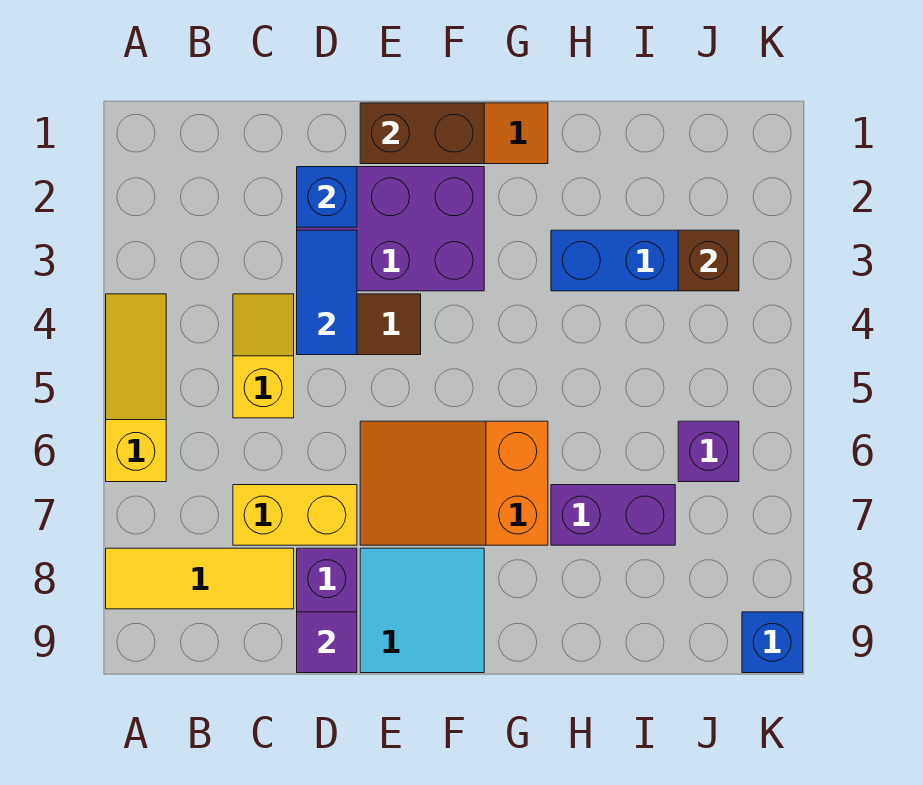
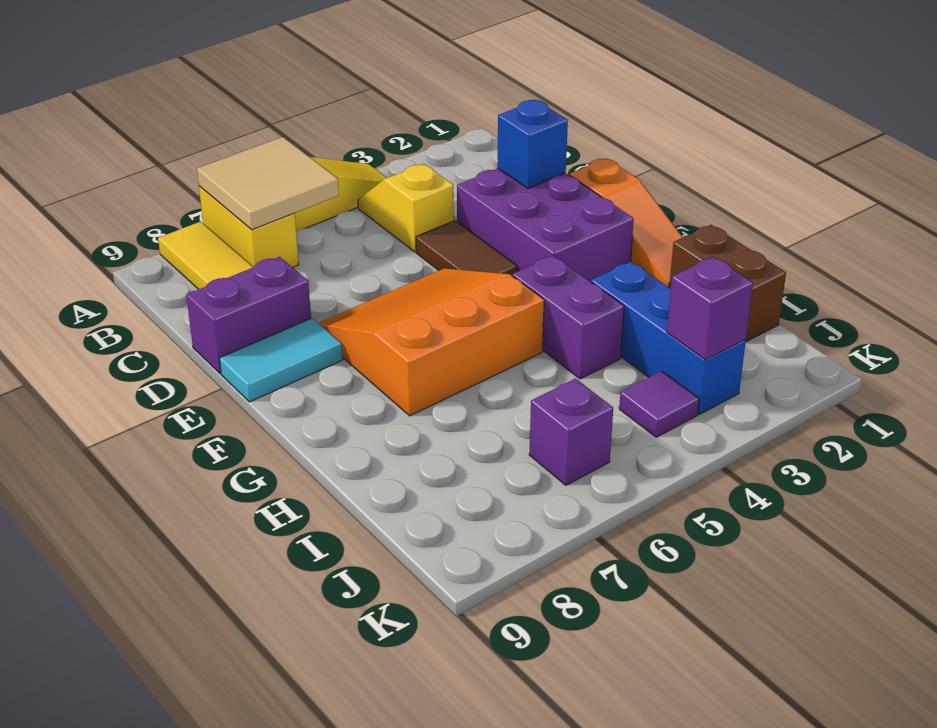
none -> tan tile A6:B7 level 2
yellow slope C4:C5 level 1 top 5 -> yellow slope B4:C4 level 1 top C
yellow brick C7:D7 level 1 -> yellow brick A7:B7 level 1
blue tile D3:D4 level 2 -> none
purple tile D9 level 2 -> purple tile J4 level 1
brown brick E1:F1 level 2 -> brown brick H1:I1 level 1
orange slope E6:G7 level 1 top G -> orange slope E5:G7 level 1 top G
cyan tile E8:F9 level 1 -> cyan tile E8:E9 level 1
purple brick H7:I7 level 1 -> purple brick G4:H4 level 1
brown brick J3 level 2 -> purple brick J3 level 2
blue brick K9 level 1 -> none

